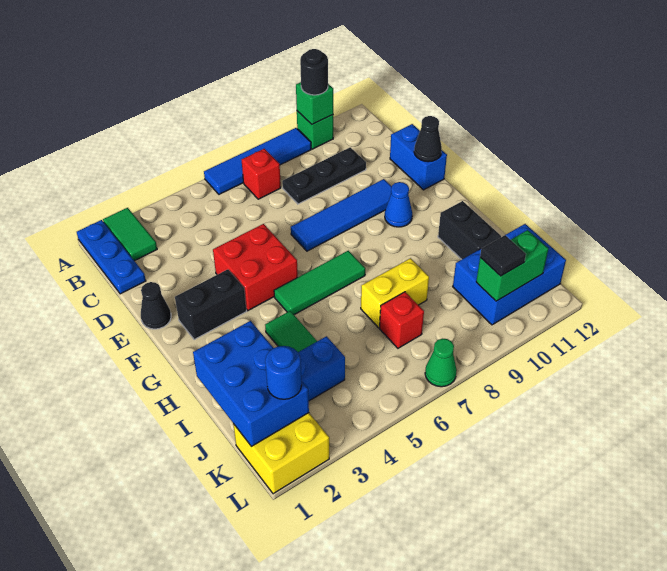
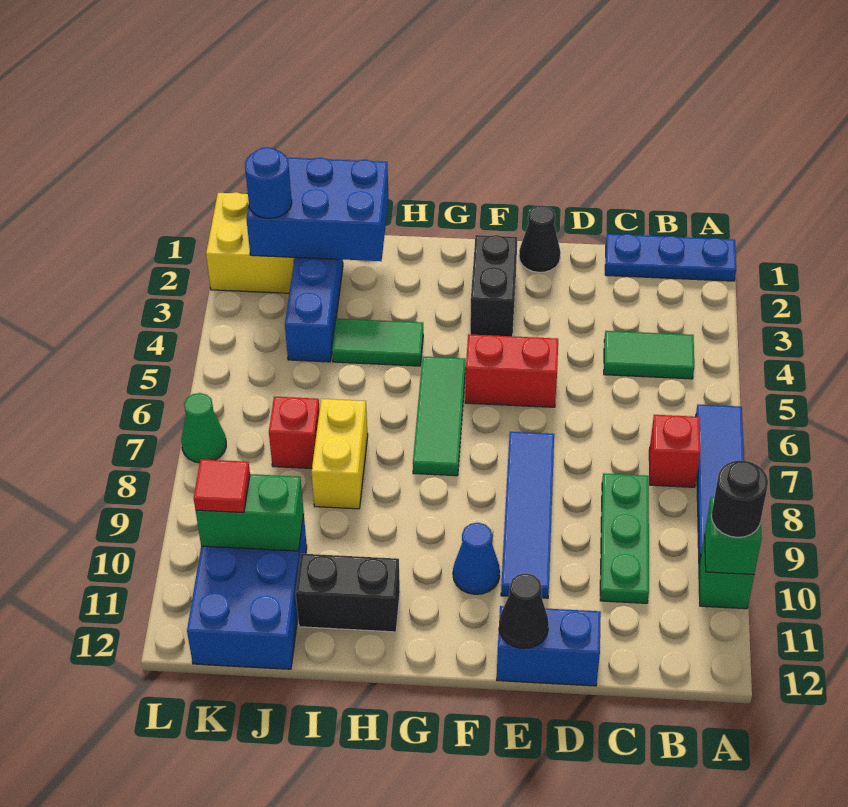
green tile A2:B2 level 1 -> green tile B4:C4 level 1
black plate C8:C10 level 1 -> green plate C8:C10 level 1
red brick E4:F5 level 1 -> red brick E5:F5 level 1
green brick K10:K11 level 2 -> green brick J10:K10 level 2
black tile K10 level 3 -> red tile K10 level 3

